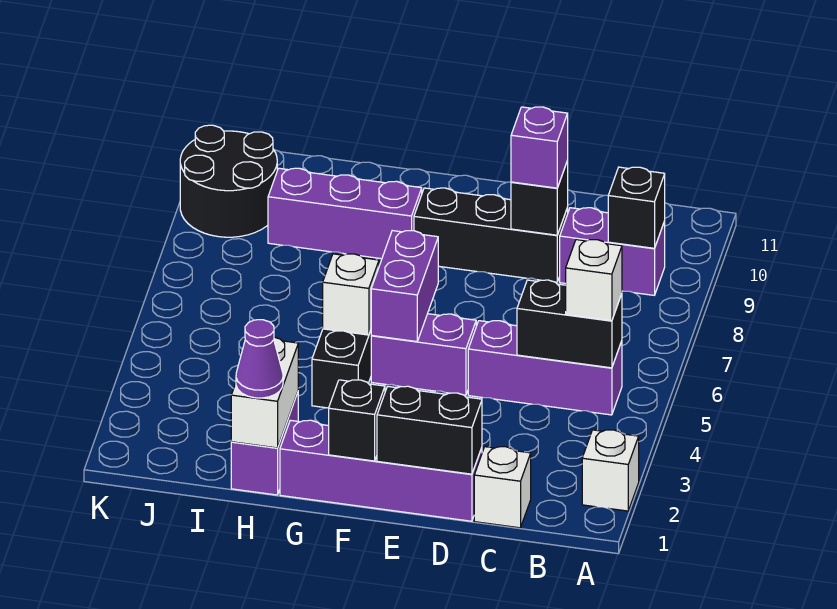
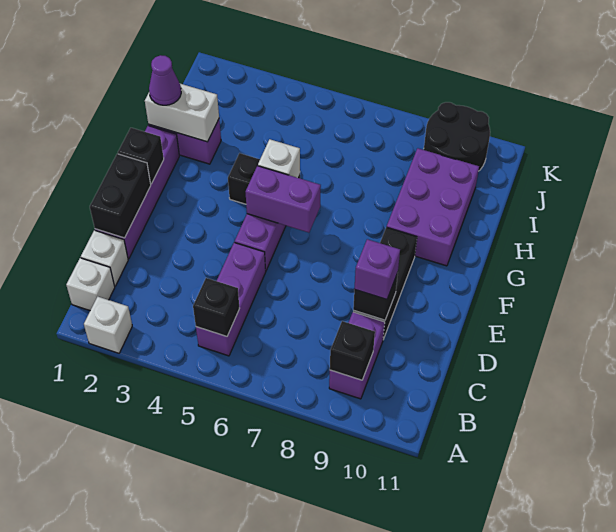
black brick B5:C5 level 2 -> black brick B5 level 2
white brick B5 level 3 -> white brick B1 level 1
purple brick G9:I9 level 1 -> purple brick G9:I10 level 1

